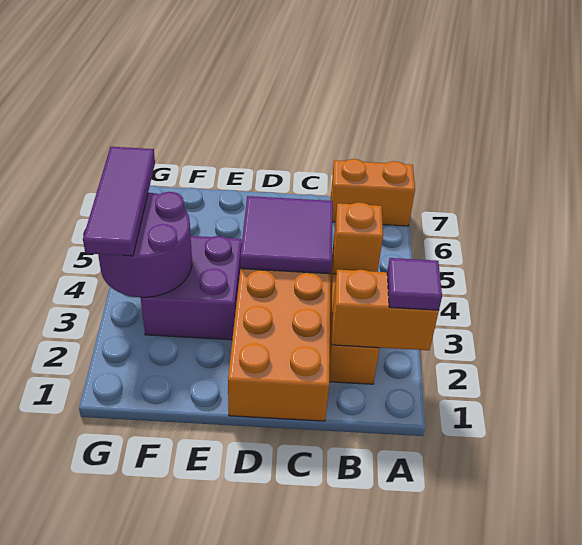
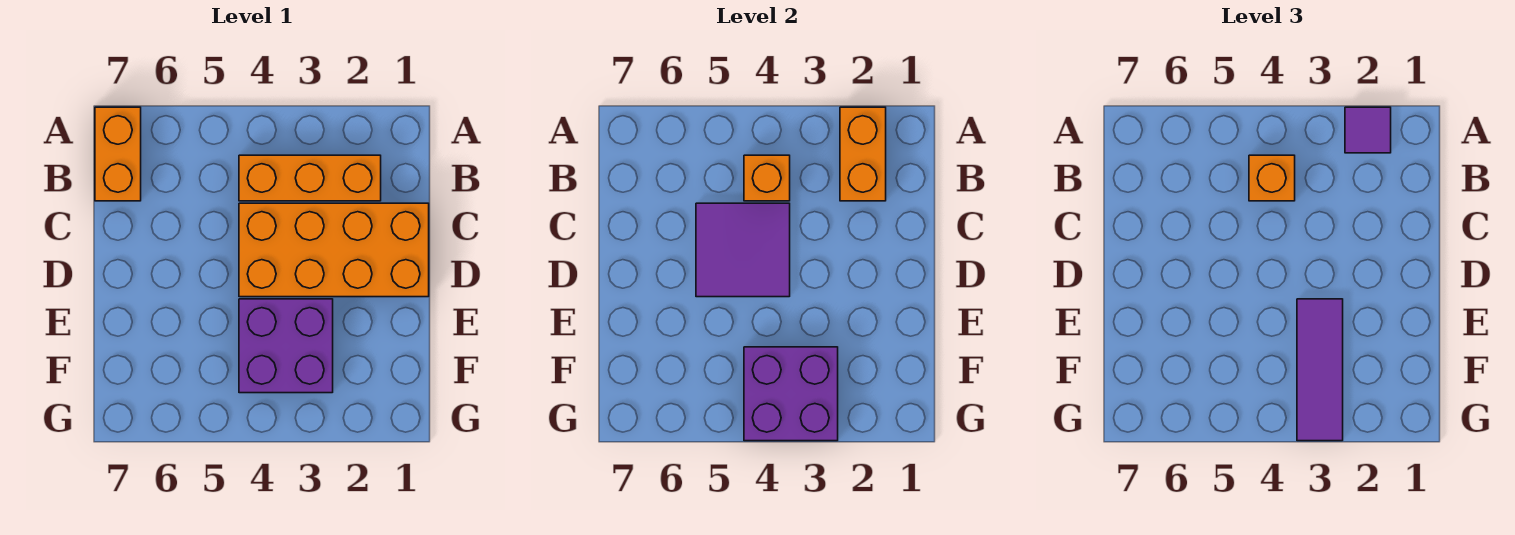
none -> orange brick B4 level 3
purple round brick F3:G4 level 2 -> purple brick F3:G4 level 2
purple tile G3:G5 level 3 -> purple tile E3:G3 level 3

